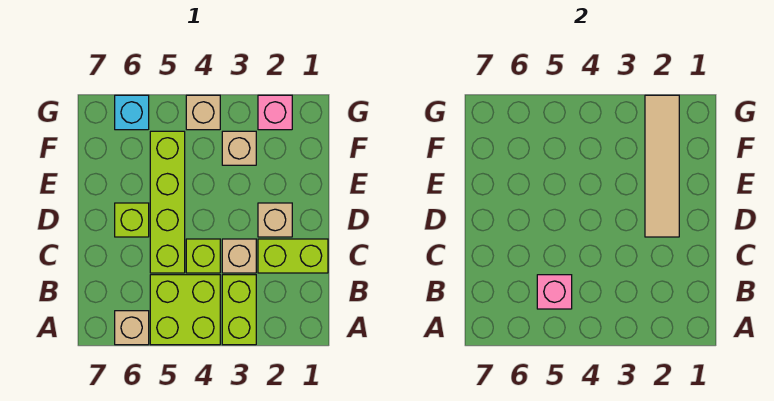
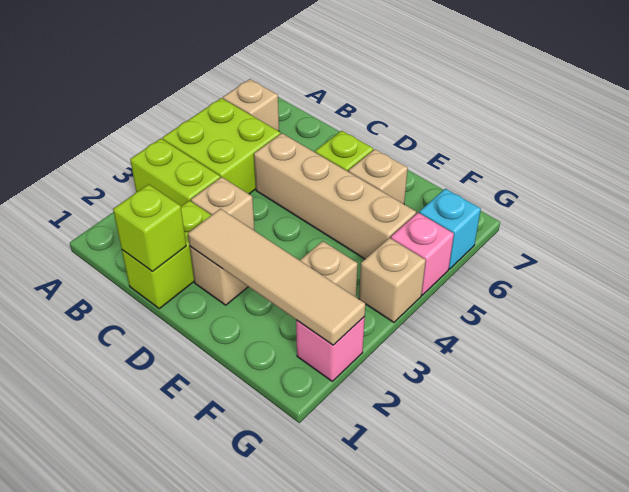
pink brick B5 level 2 -> pink brick G5 level 1
lime brick C4 level 1 -> lime brick C1 level 2
lime brick C5:F5 level 1 -> tan brick C5:F5 level 1
none -> tan brick E6 level 1

